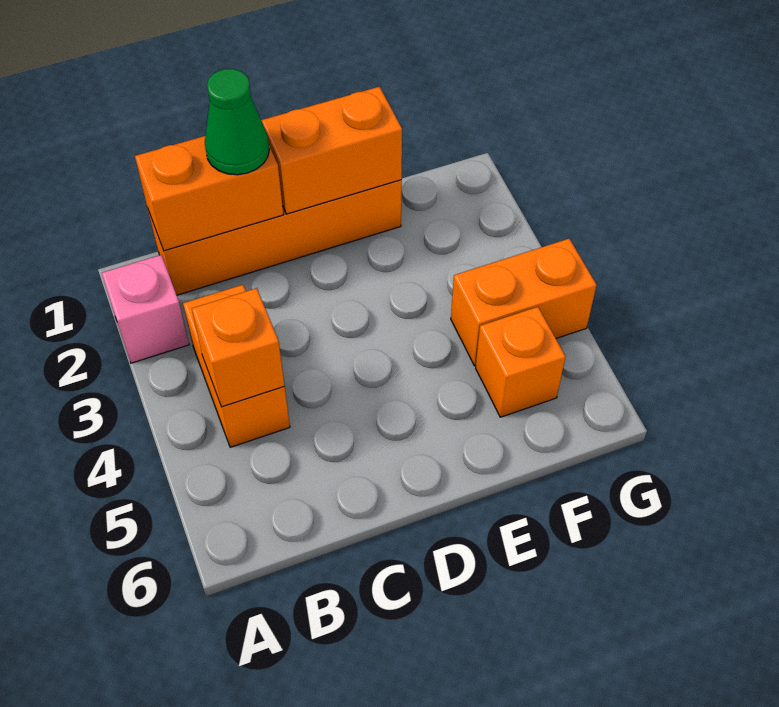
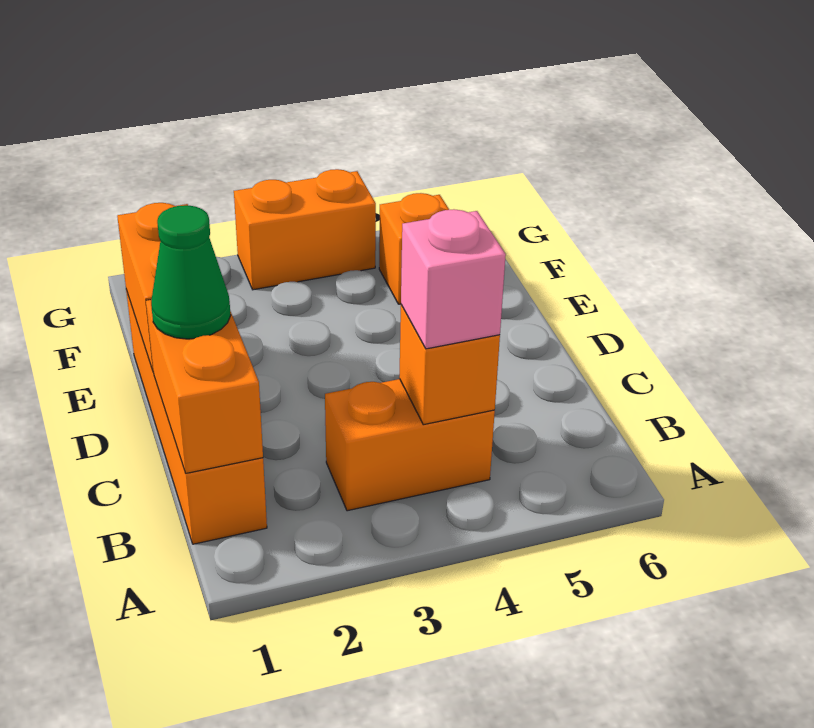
pink brick A2 level 1 -> pink brick B4 level 3
orange brick F4:G4 level 1 -> orange brick G3:G4 level 1

